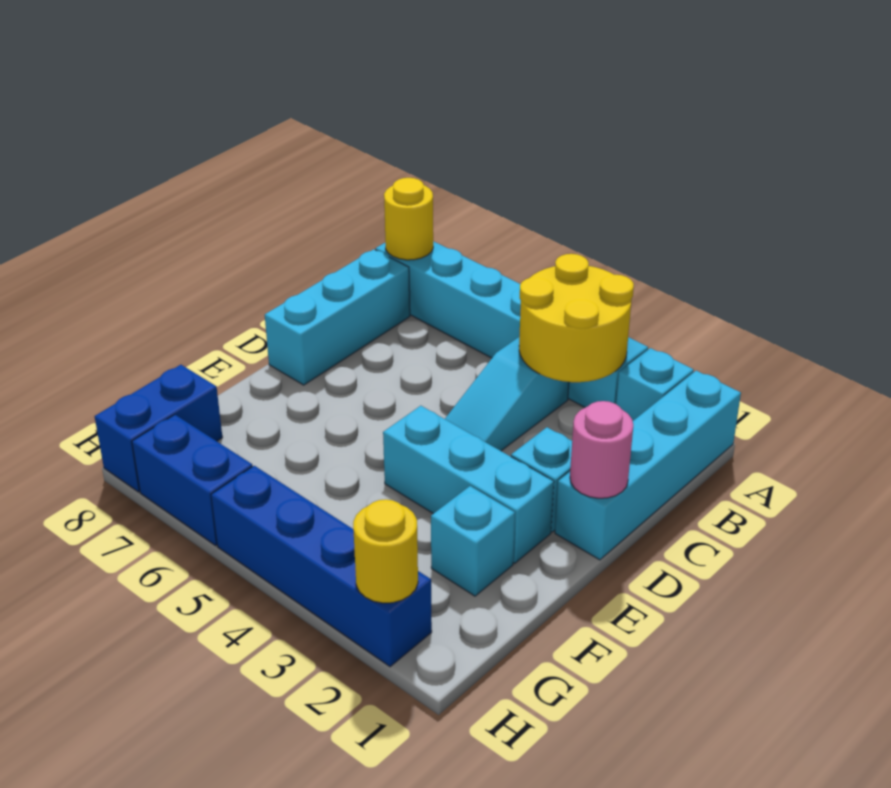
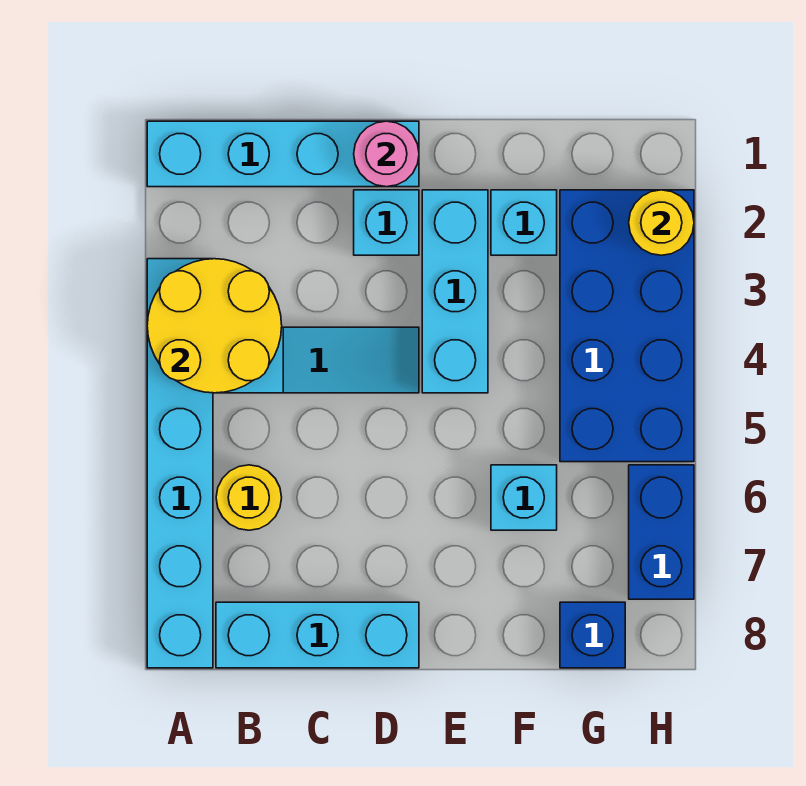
cyan brick A2 level 1 -> cyan brick F6 level 1
yellow round brick A8 level 2 -> yellow round brick B6 level 1
blue brick G8:H8 level 1 -> blue brick G8 level 1
blue brick H2:H5 level 1 -> blue brick G2:H5 level 1

